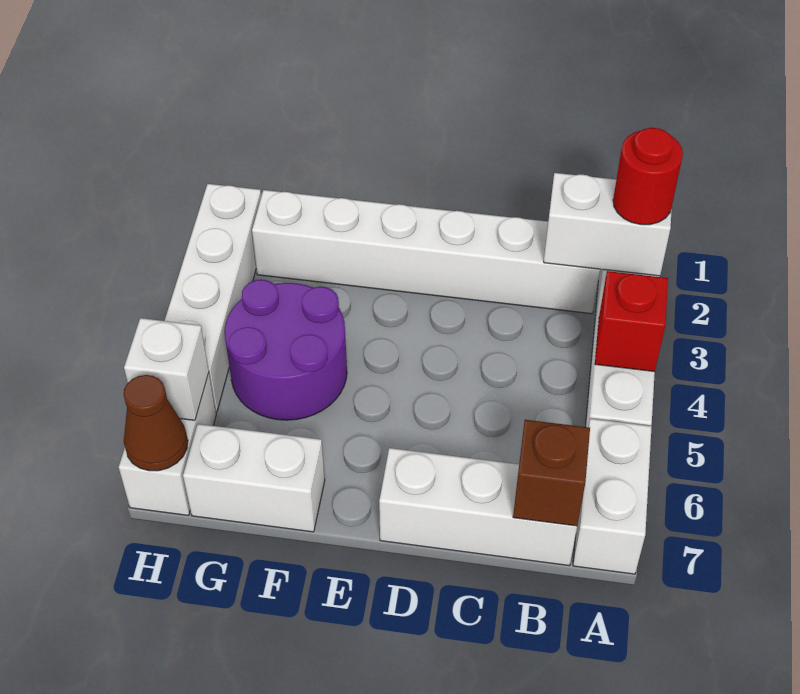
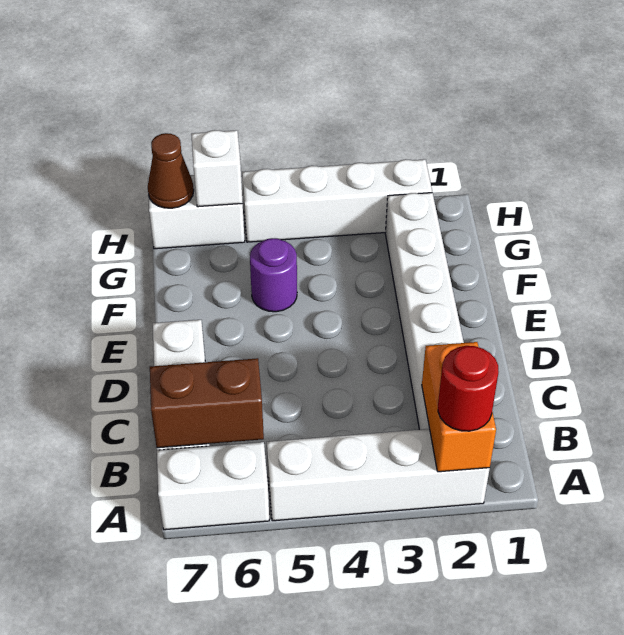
white brick A2:B2 level 2 -> orange brick A2:B2 level 2
red brick A4 level 2 -> none
brown brick B7 level 2 -> brown brick B6:B7 level 2
purple round brick F4:G5 level 1 -> purple round brick F5 level 1
white brick F7:G7 level 1 -> none

